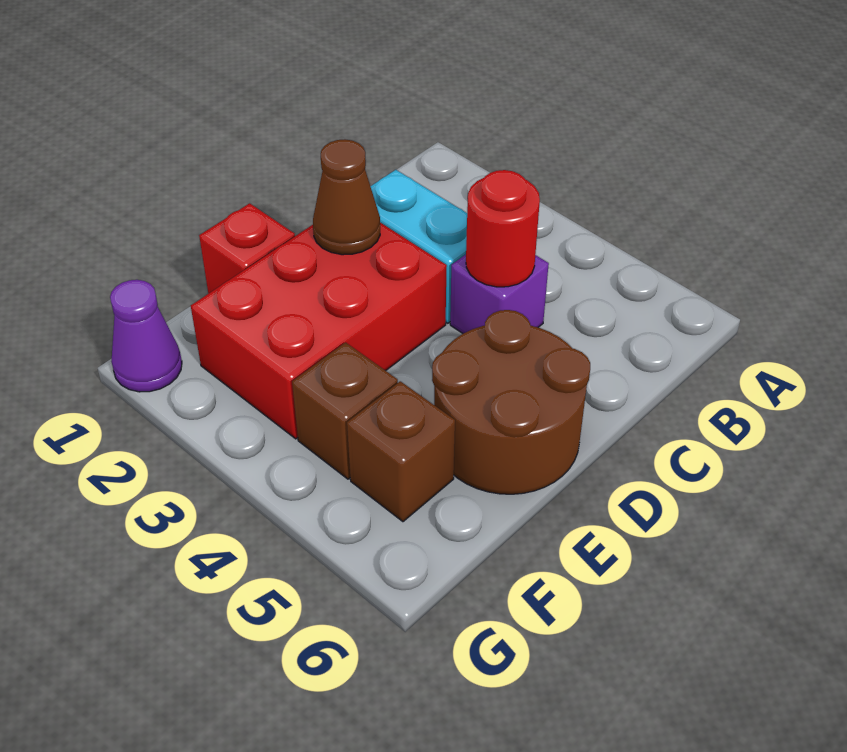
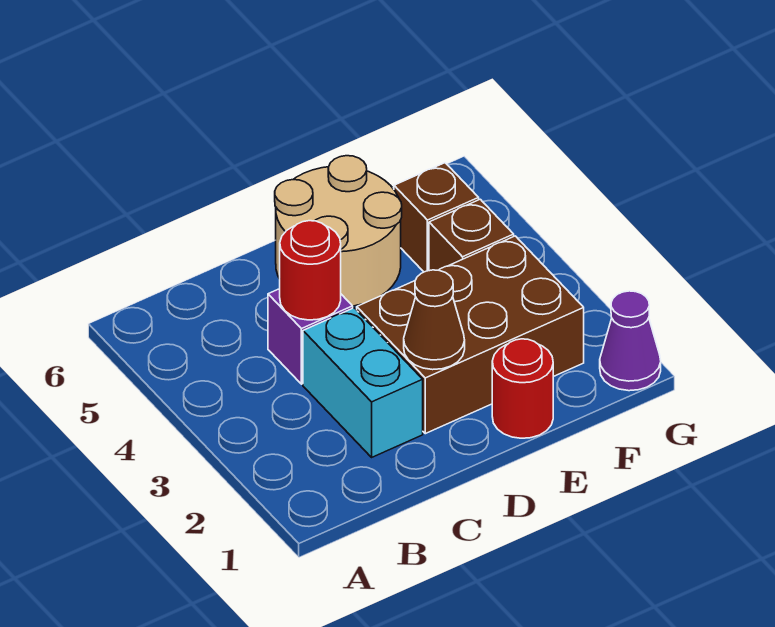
red brick D2:F3 level 1 -> brown brick D2:F3 level 1
brown round brick D5:E6 level 1 -> tan round brick D5:E6 level 1
red brick E1 level 1 -> red round brick E1 level 1

